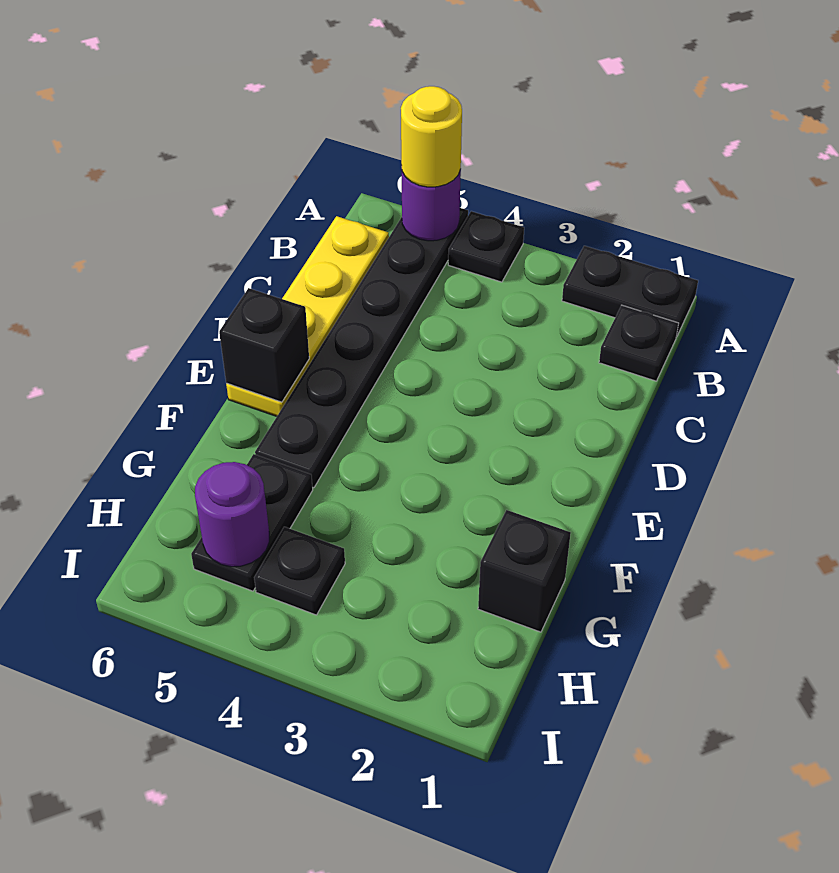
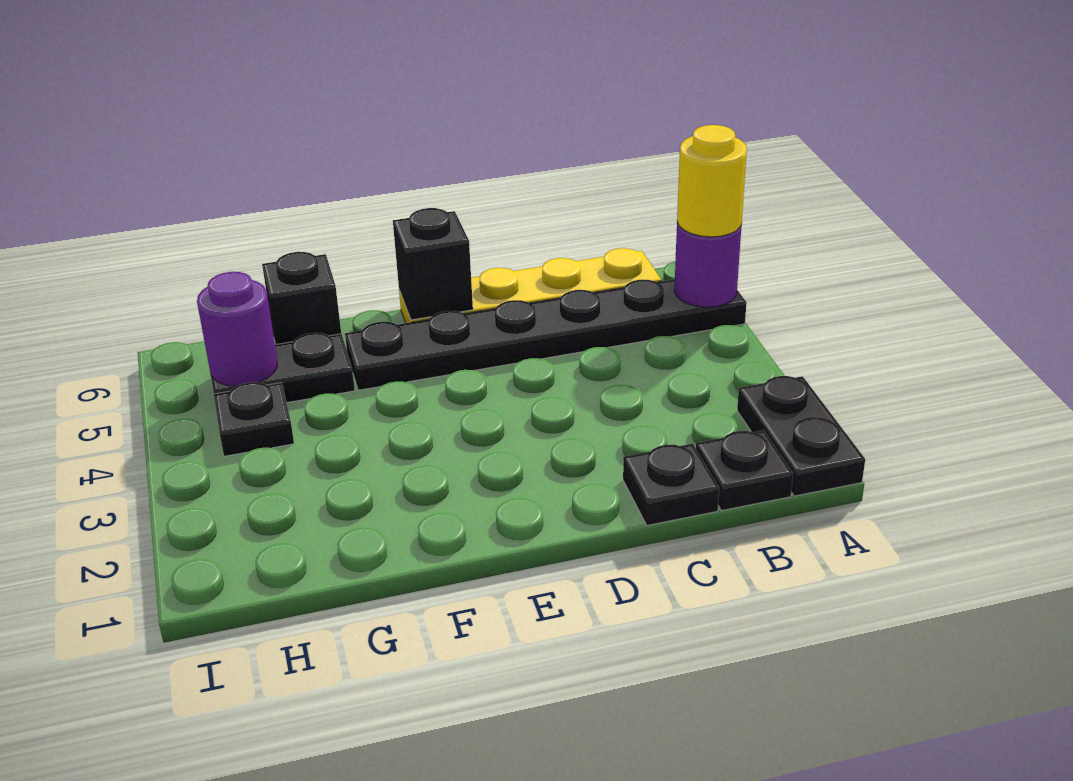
black plate A4 level 1 -> black plate C1 level 1
black brick G1 level 1 -> black brick G6 level 1

